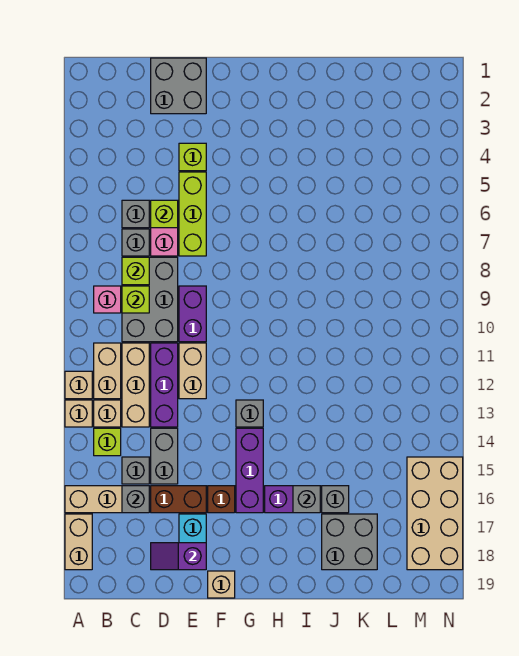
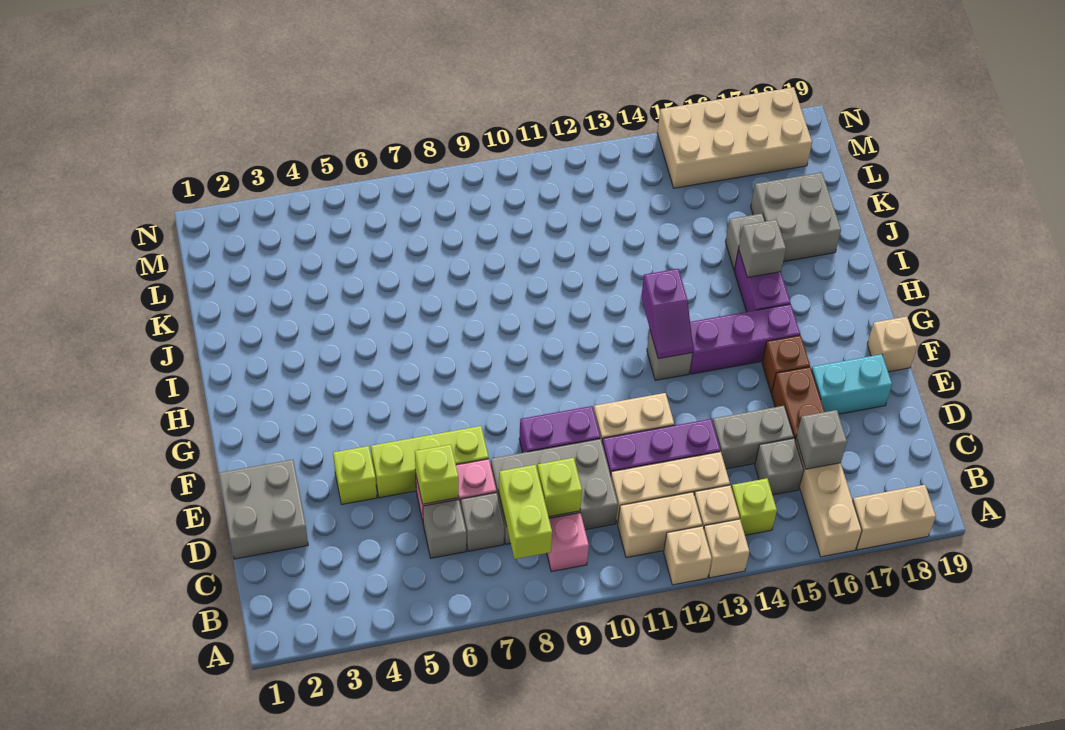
lime brick C8 level 2 -> lime brick B8:C8 level 2
purple slope D18:E18 level 2 top E -> purple slope G13:H13 level 2 top H

